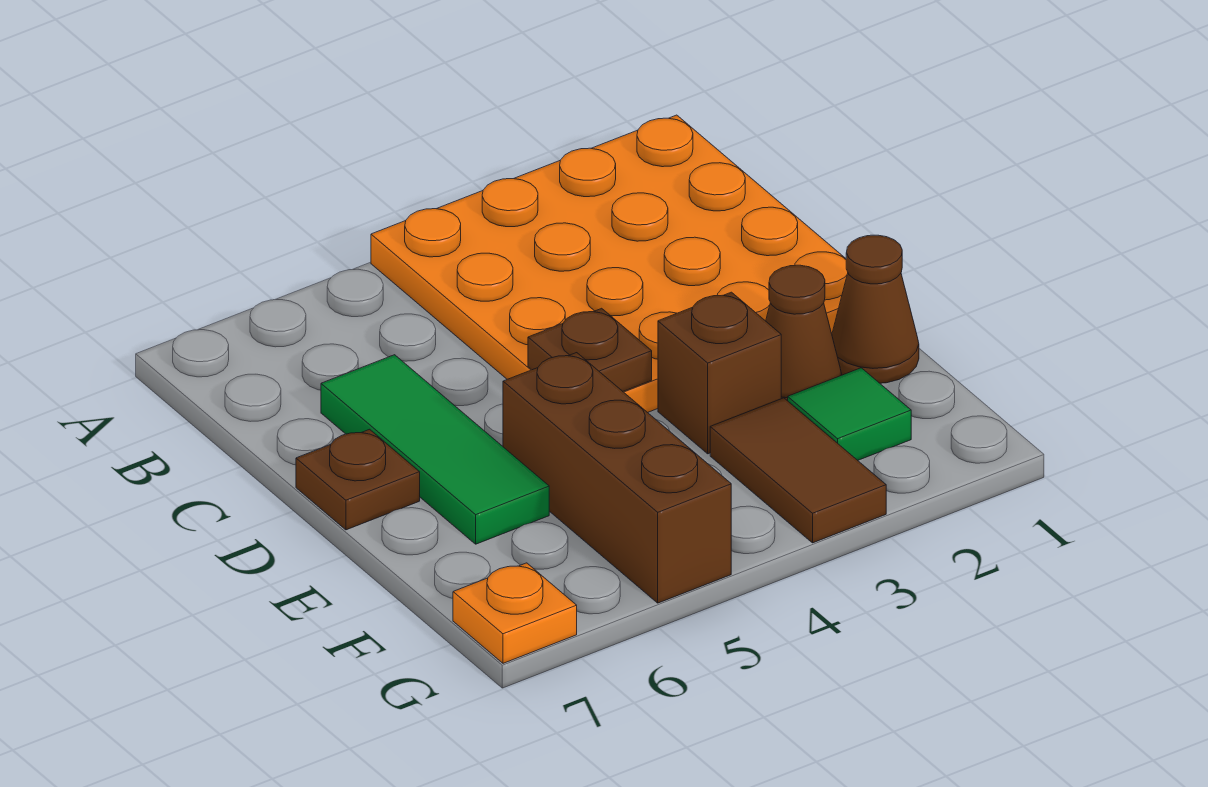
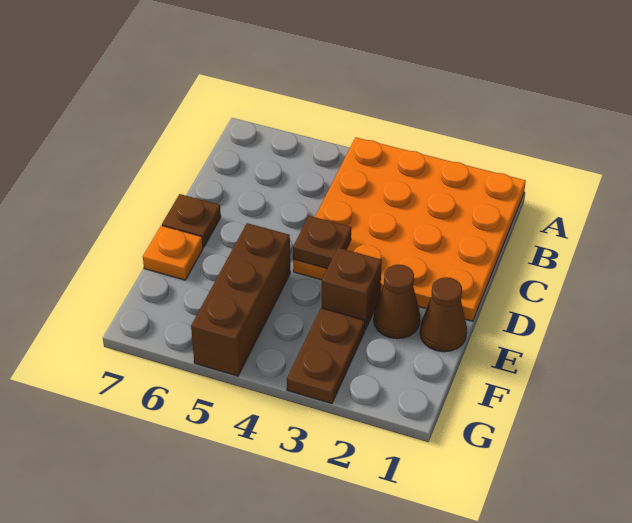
green tile C6:E6 level 1 -> none
green tile F2 level 1 -> none
brown tile F3:G3 level 1 -> brown plate F3:G3 level 1
orange plate G7 level 1 -> orange plate E7 level 1

